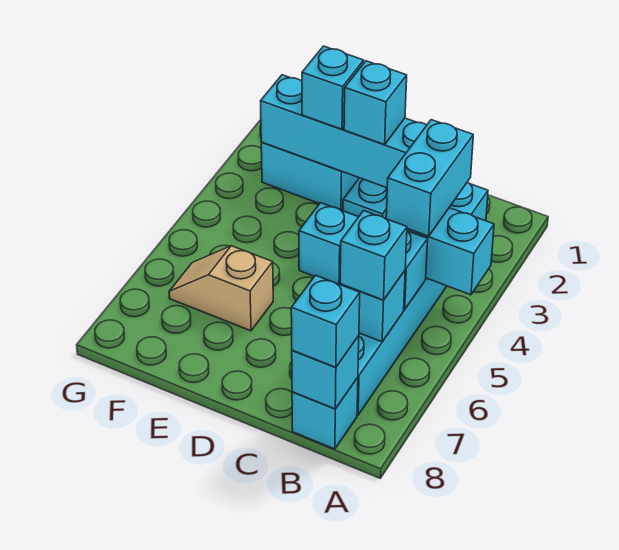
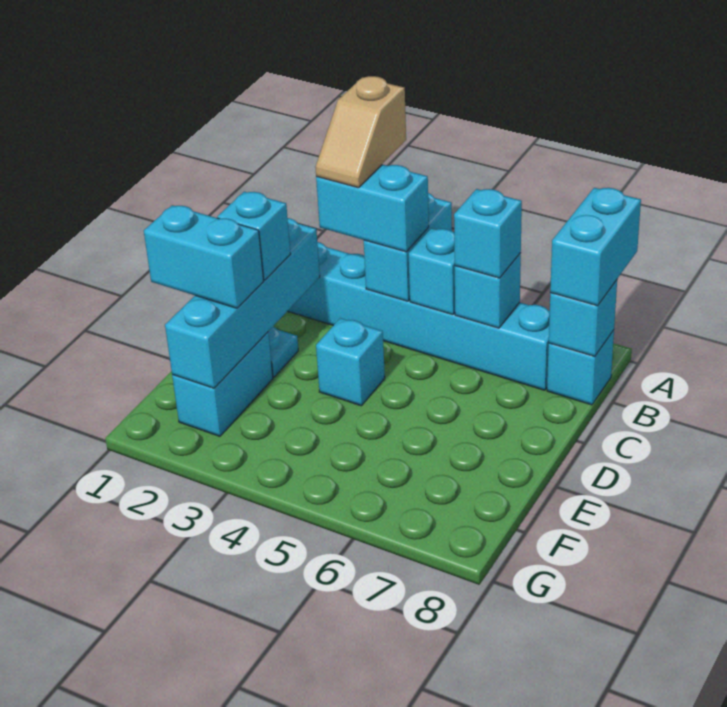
cyan brick B8 level 3 -> cyan brick A8:B8 level 3
cyan brick E2 level 3 -> cyan brick E1:E2 level 3
tan slope E6:F6 level 1 top E -> tan slope A3:B3 level 4 top A

